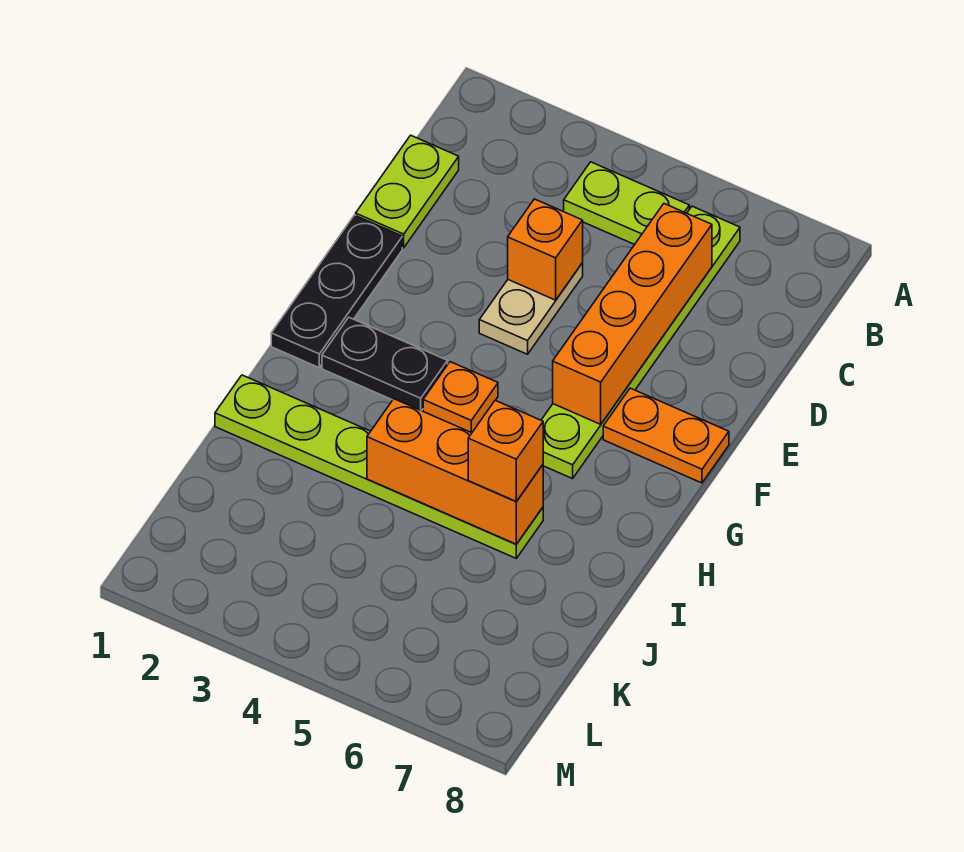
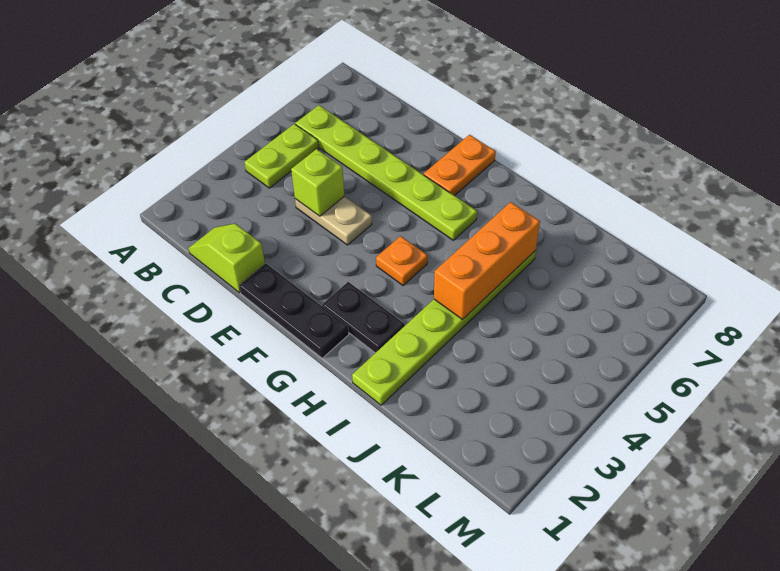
lime plate C1:D1 level 1 -> lime slope C1:D1 level 1 top D
orange brick C6:F6 level 2 -> none
orange brick D4 level 2 -> lime brick D4 level 2
black plate G2:G3 level 1 -> black plate G2:H2 level 1
orange brick I6 level 3 -> none

